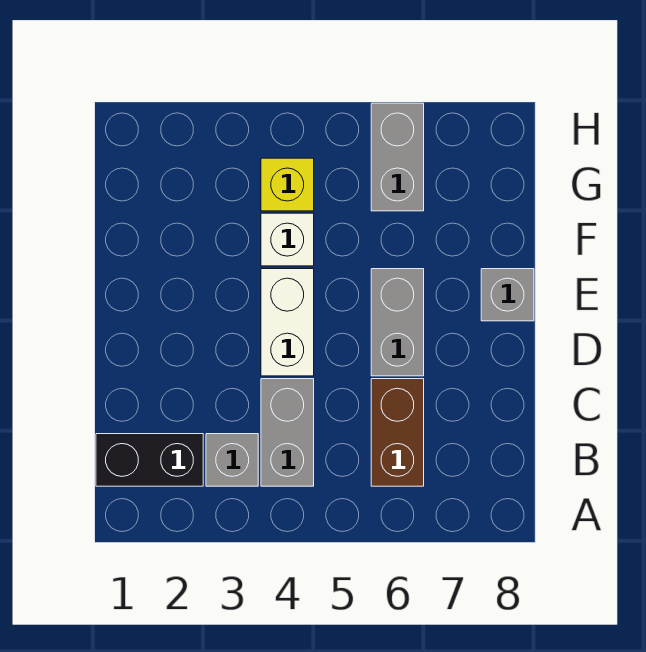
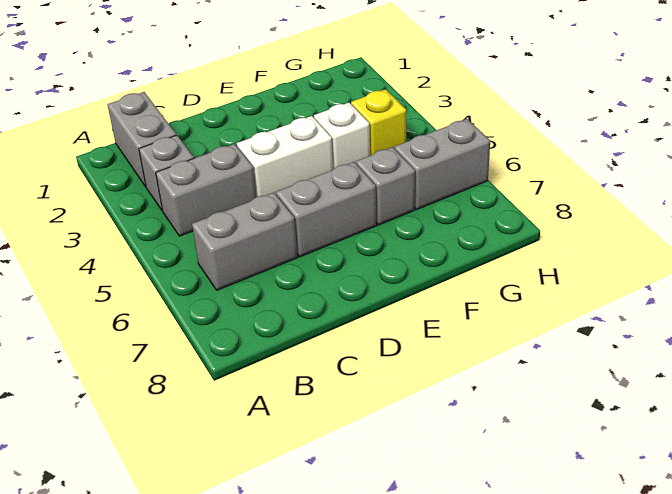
black brick B1:B2 level 1 -> grey brick B1:B2 level 1
brown brick B6:C6 level 1 -> grey brick B6:C6 level 1
grey brick E8 level 1 -> grey brick F6 level 1

